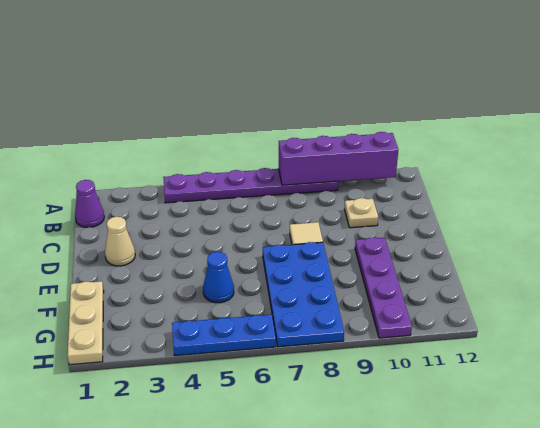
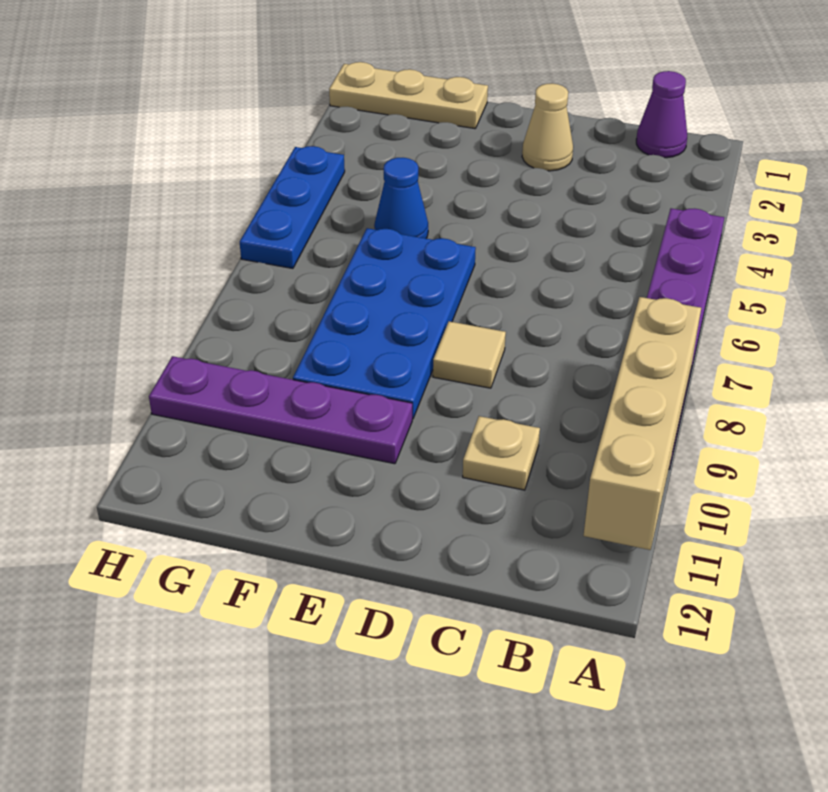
purple brick A8:A11 level 2 -> tan brick A8:A11 level 2
blue plate E7:H8 level 1 -> blue plate E6:F9 level 1

